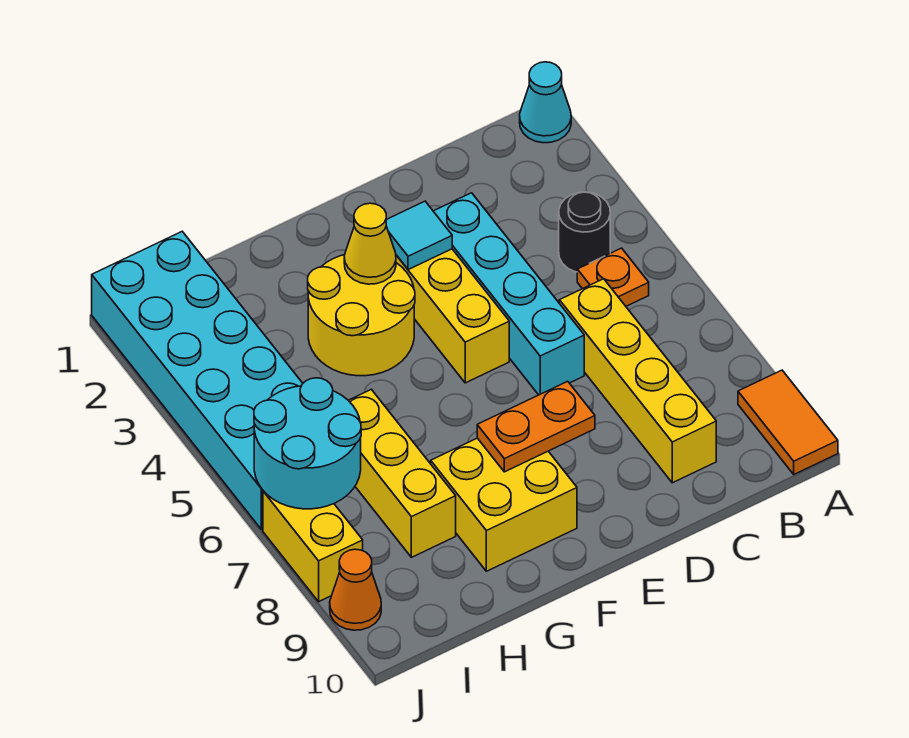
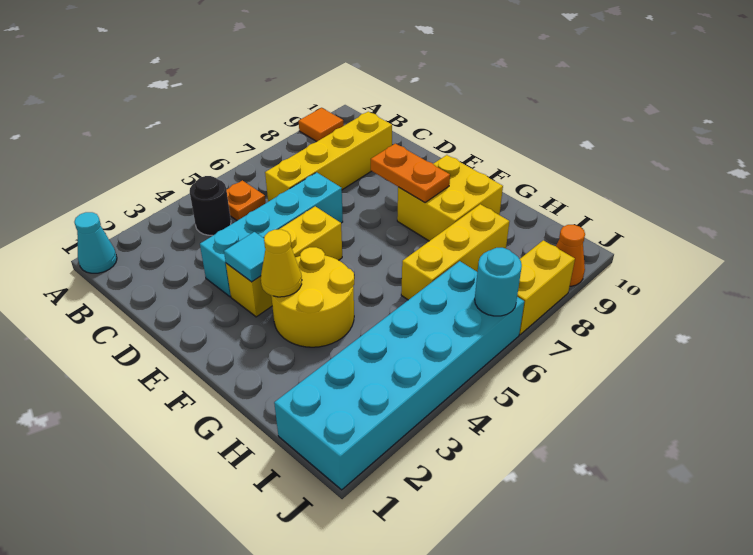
orange tile A9:A10 level 1 -> orange tile A9 level 1
cyan round brick I6:J7 level 2 -> cyan round brick J6 level 2

